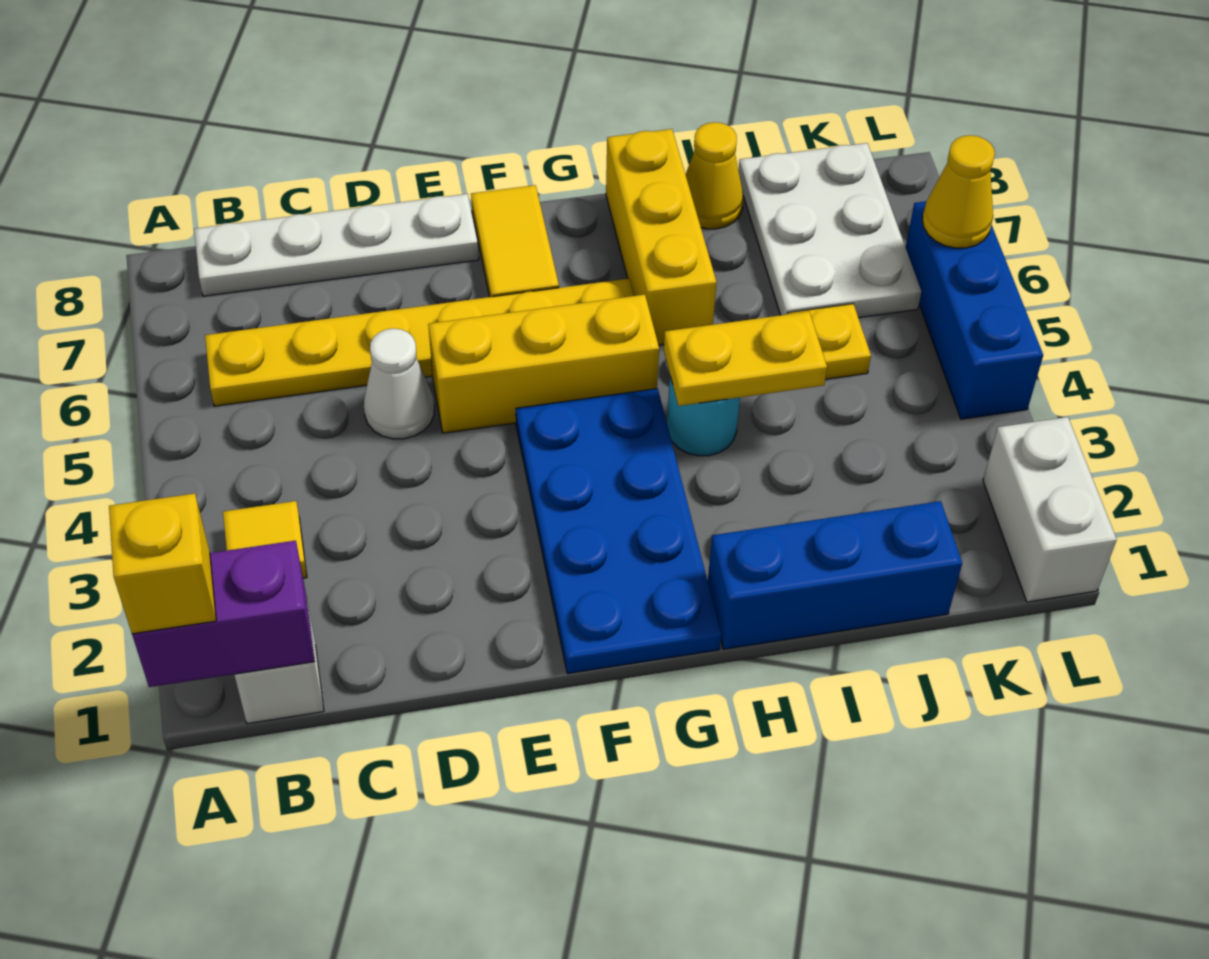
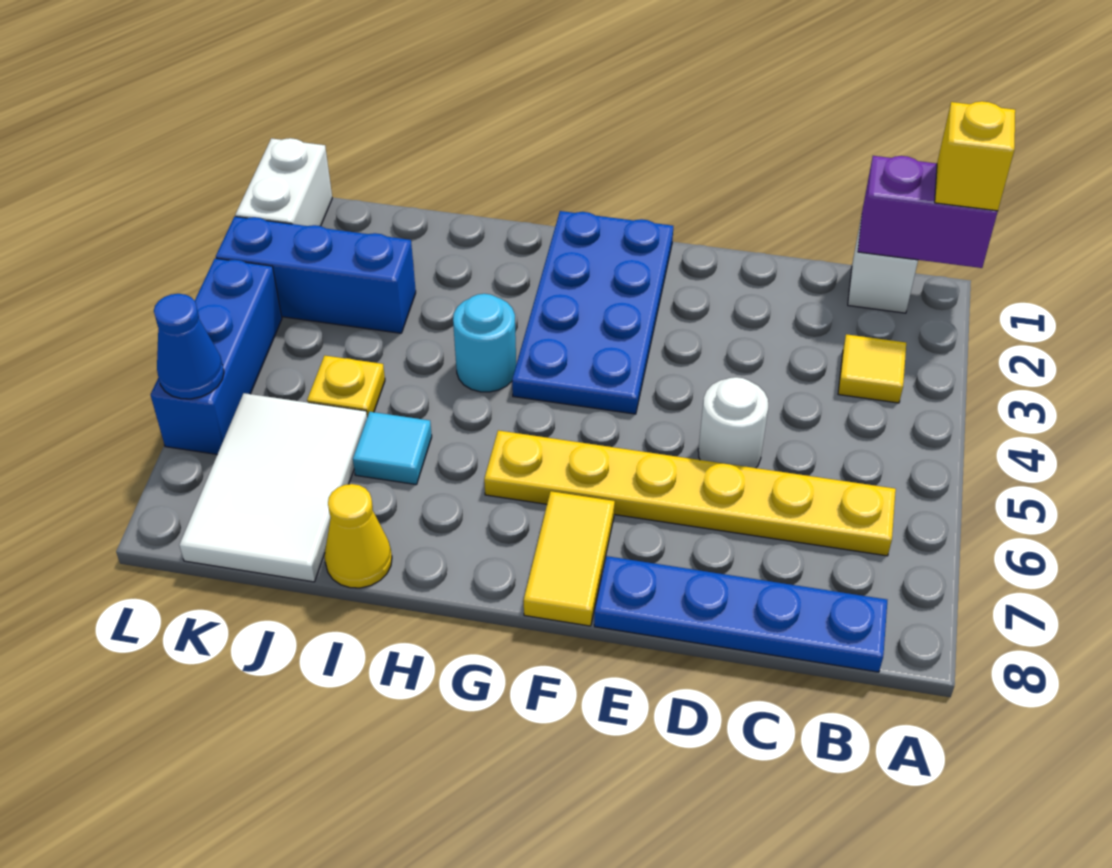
white plate B8:E8 level 1 -> blue plate B8:E8 level 1
white cone D5 level 1 -> white round brick D5 level 1
yellow brick E5:G5 level 1 -> none
blue brick H1:J1 level 1 -> blue brick J3:L3 level 1
yellow plate H4:I4 level 2 -> none
yellow brick H6:H8 level 1 -> none
none -> cyan tile I6 level 1
white plate J6:K8 level 1 -> white tile J6:K8 level 1
yellow cone L6 level 2 -> blue cone L6 level 2

